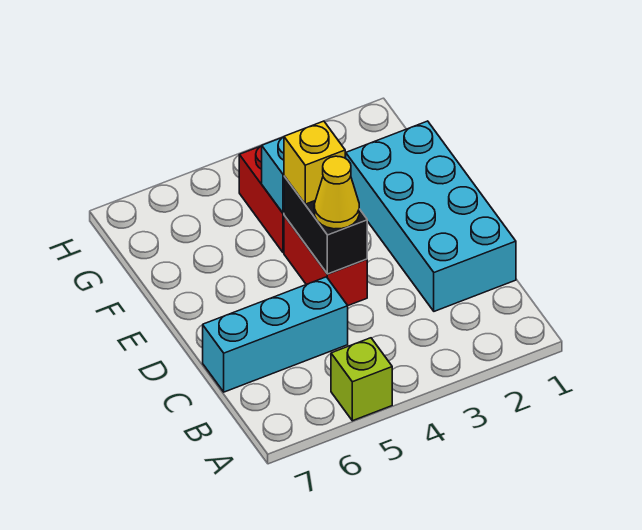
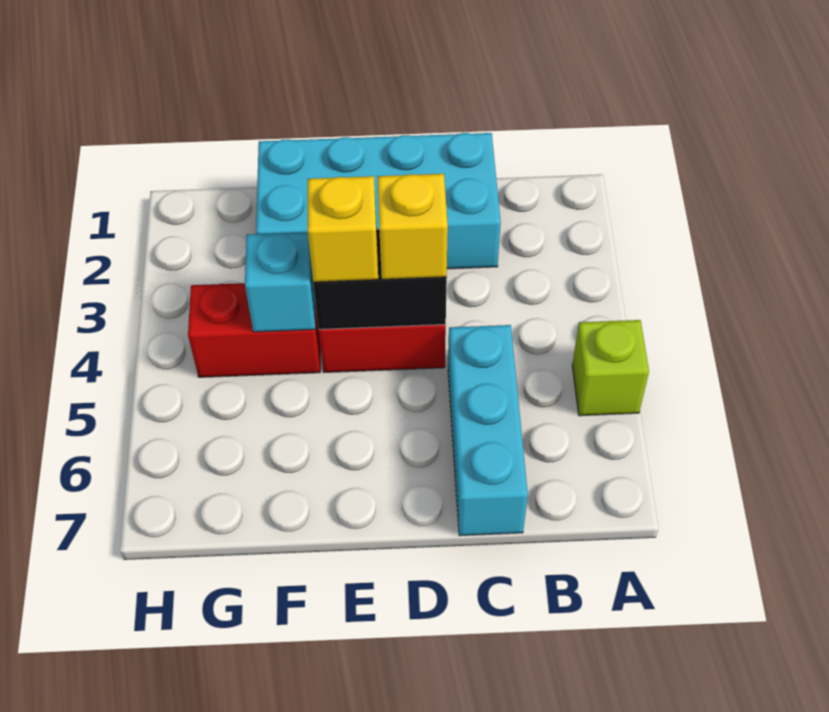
yellow cone D4 level 3 -> yellow brick D4 level 3

